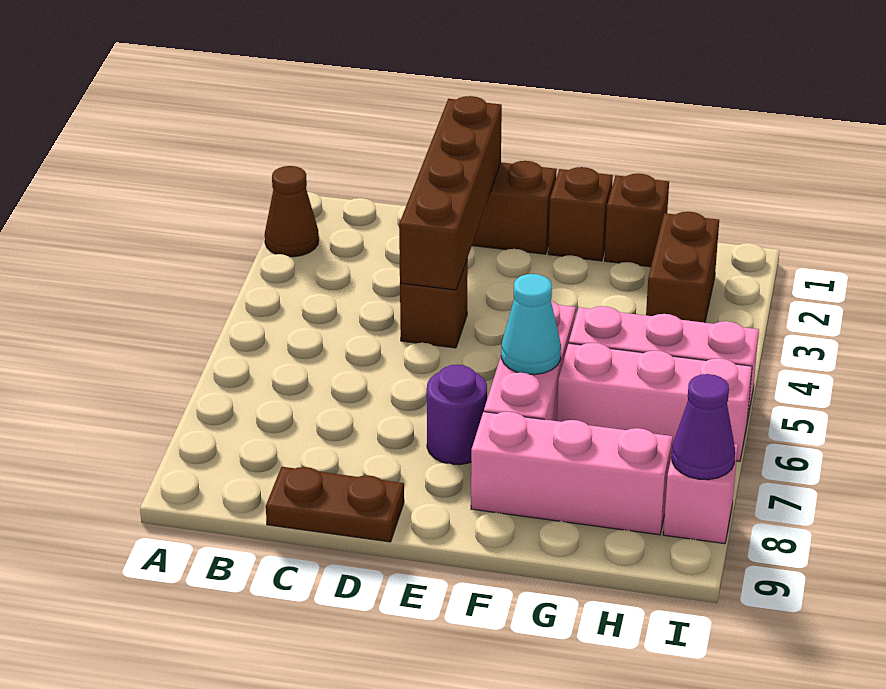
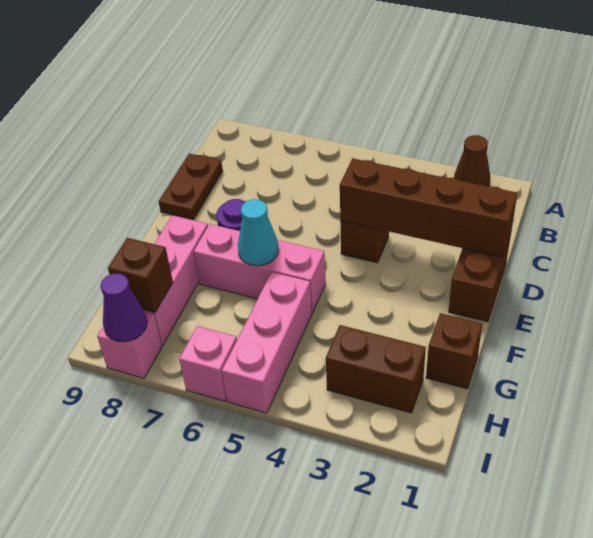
brown brick F1 level 1 -> brown brick H8 level 2
pink brick G6:I6 level 1 -> pink brick I6 level 1

